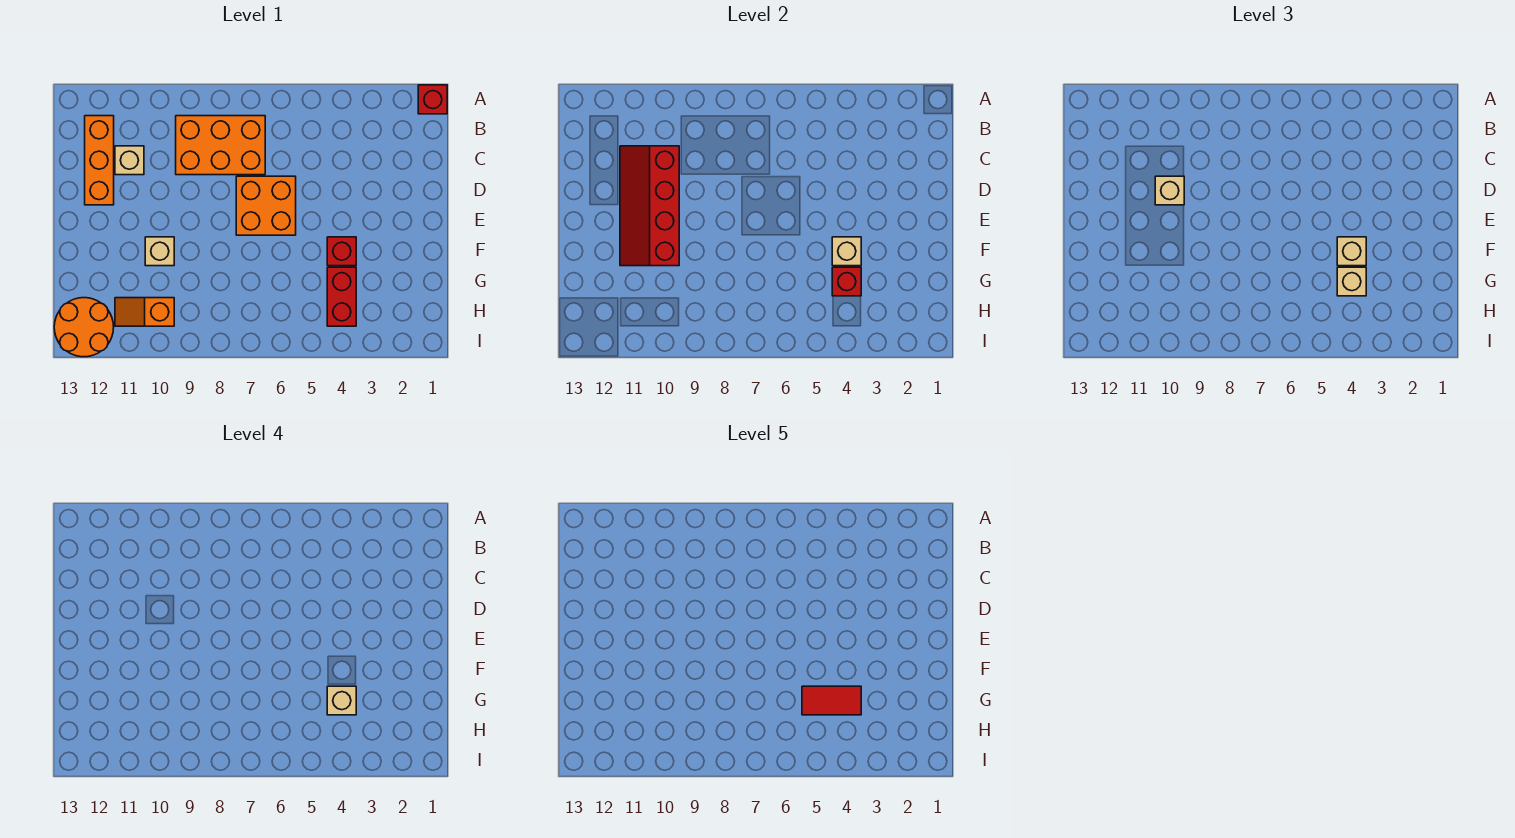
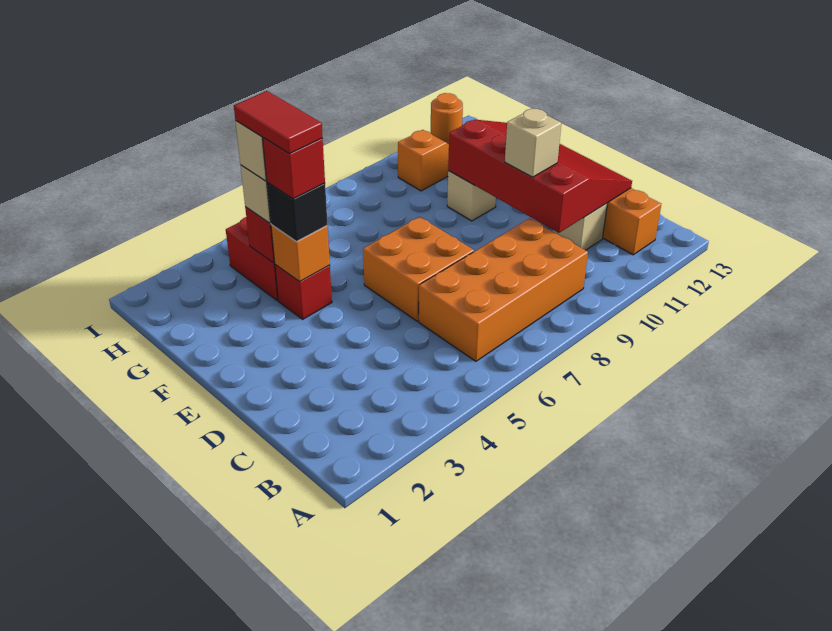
red brick A1 level 1 -> red brick F4 level 4
orange brick B7:C9 level 1 -> orange brick B6:C9 level 1
red slope C10:F11 level 2 top 10 -> red slope C10:F12 level 2 top 10
tan brick F4 level 2 -> orange brick F4 level 2
tan brick F4 level 3 -> black brick F4 level 3
red tile G4:G5 level 5 -> red tile F4:G4 level 5
orange round brick H12:I13 level 1 -> orange round brick I12 level 1

